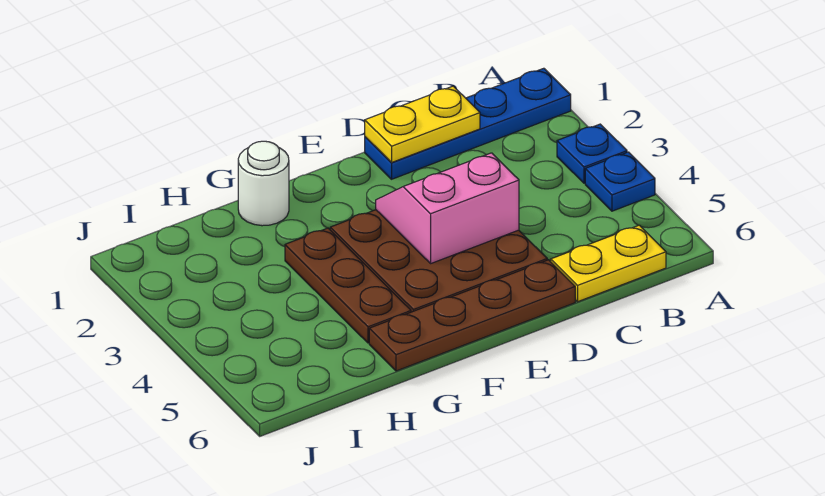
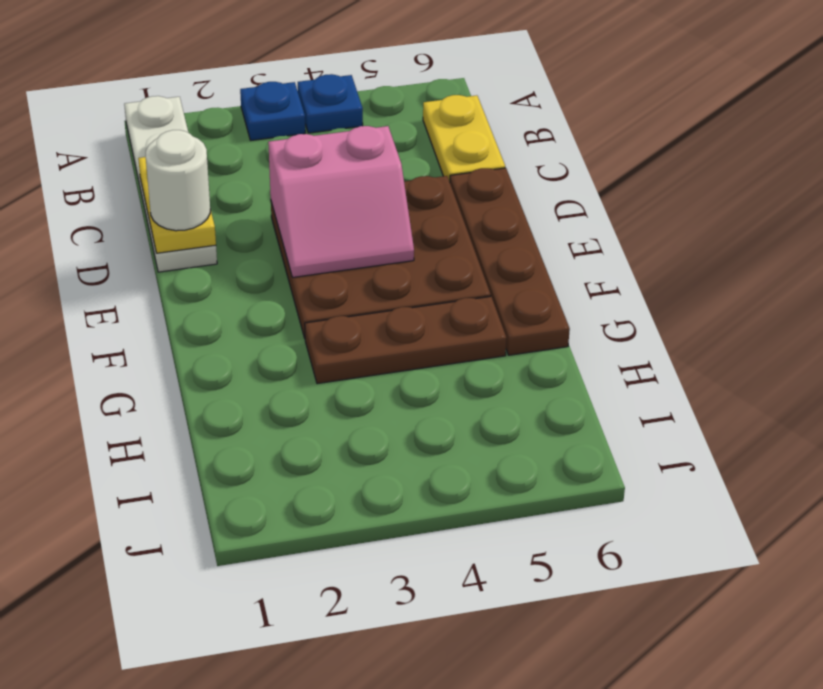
blue plate A1:D1 level 1 -> white plate A1:D1 level 1
pink slope D3:E4 level 2 top 4 -> pink slope D3:E4 level 2 top D
white round brick G1 level 1 -> white round brick D1 level 3

